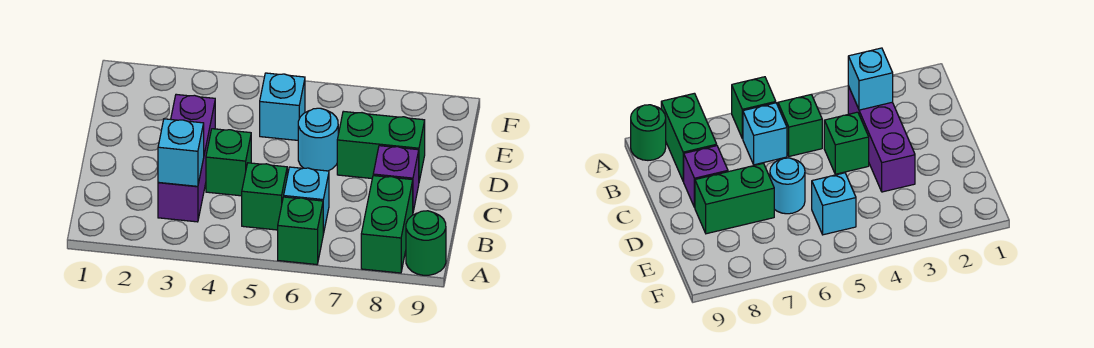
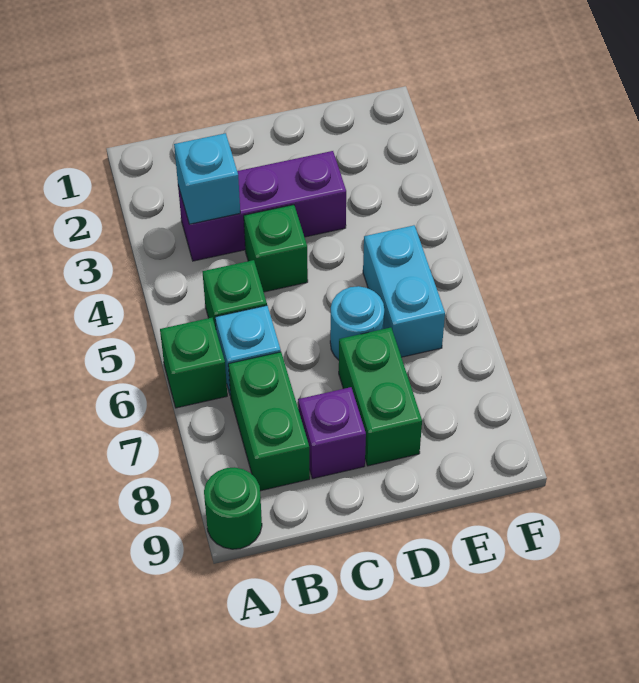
green brick A8:B8 level 1 -> green brick B7:B8 level 1
cyan brick E5 level 1 -> cyan brick E5:E6 level 1

